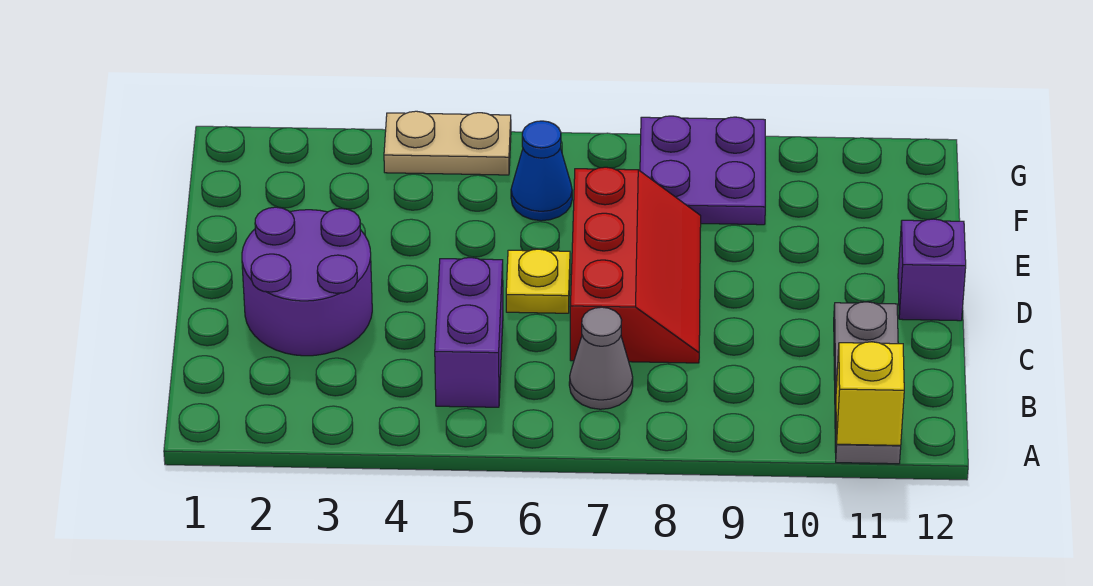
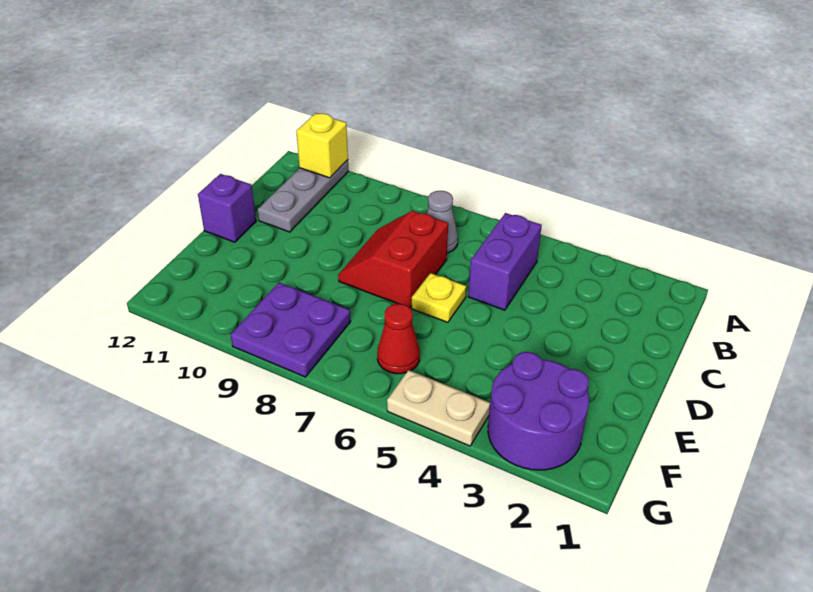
purple round brick C2:D3 level 1 -> purple round brick F2:G3 level 1
red slope C7:E8 level 1 top 7 -> red slope C7:D8 level 1 top 7
blue cone F6 level 1 -> red cone F6 level 1

